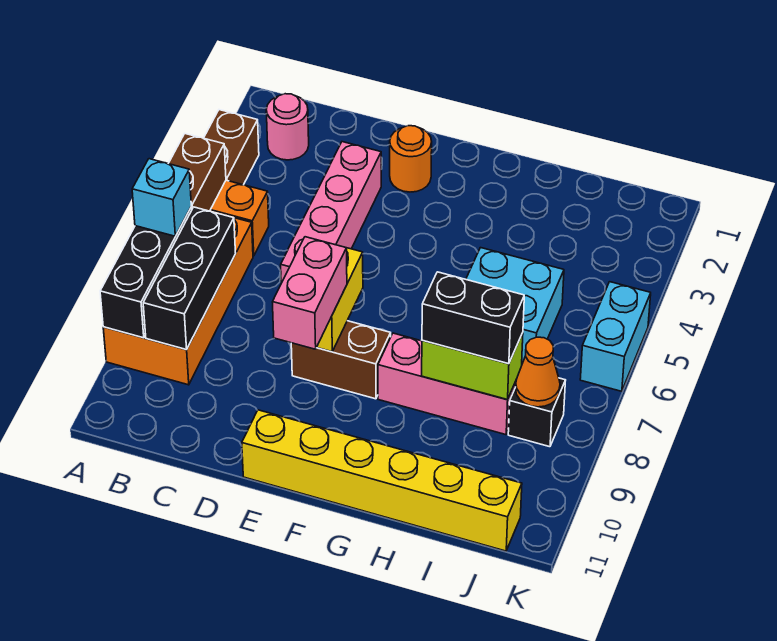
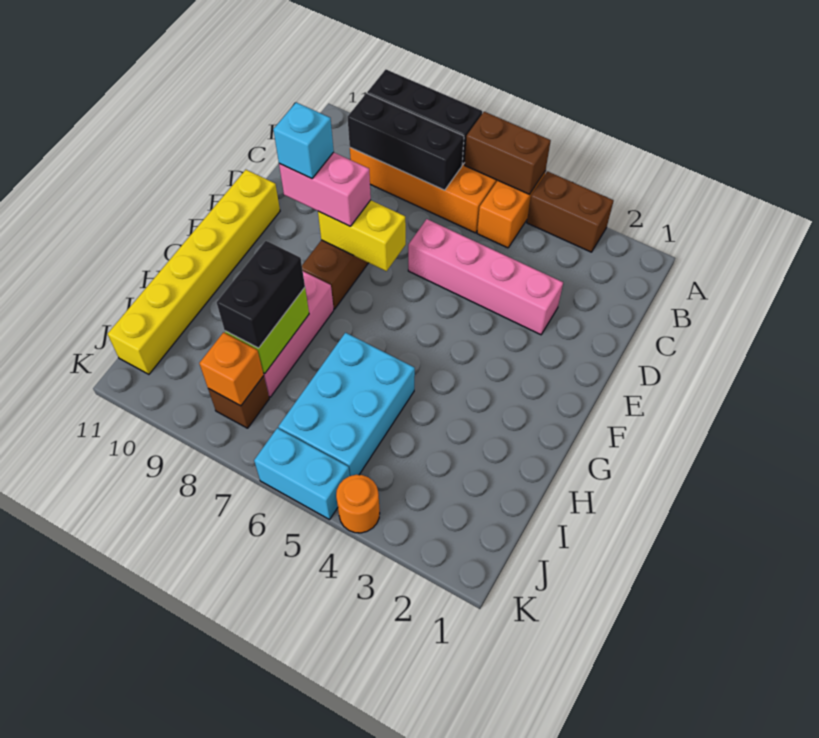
cyan brick A7 level 3 -> cyan brick E9 level 4
pink round brick B2 level 1 -> none
orange round brick E2 level 1 -> orange round brick K4 level 1
cyan brick H5:I6 level 1 -> cyan brick H5:J6 level 1
black brick J8 level 1 -> brown brick J8 level 1
orange cone J8 level 2 -> orange brick J8 level 2

